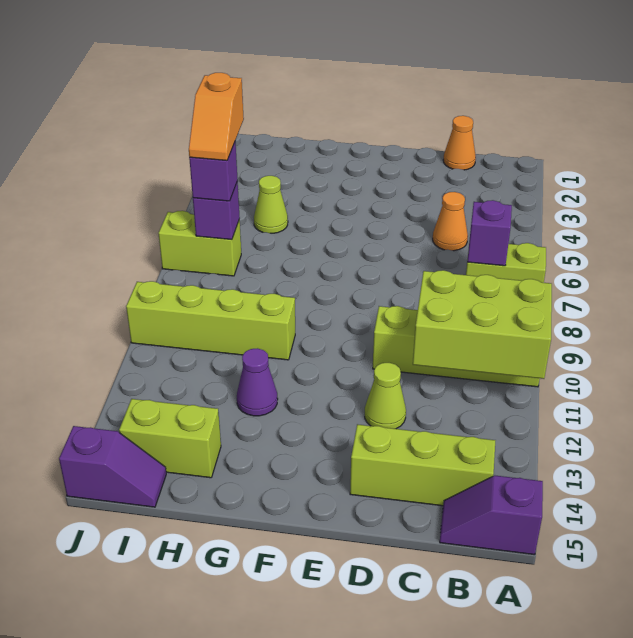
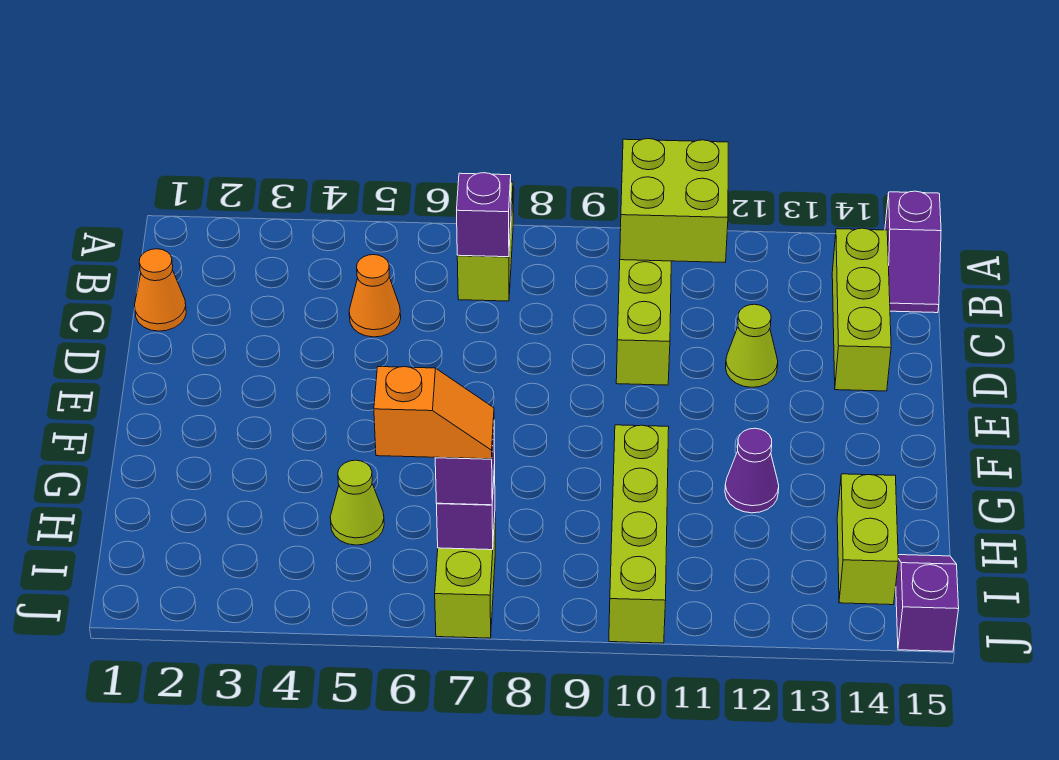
lime brick A10:C11 level 2 -> lime brick A10:B11 level 2

